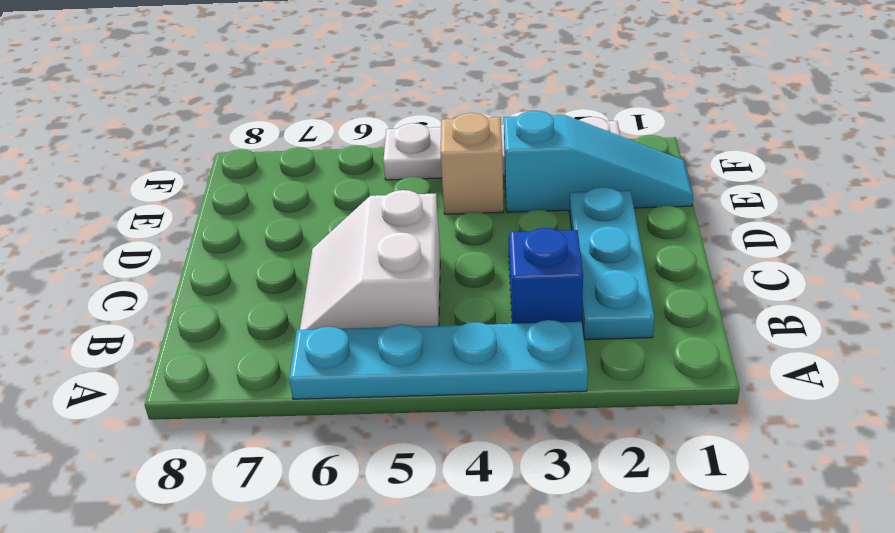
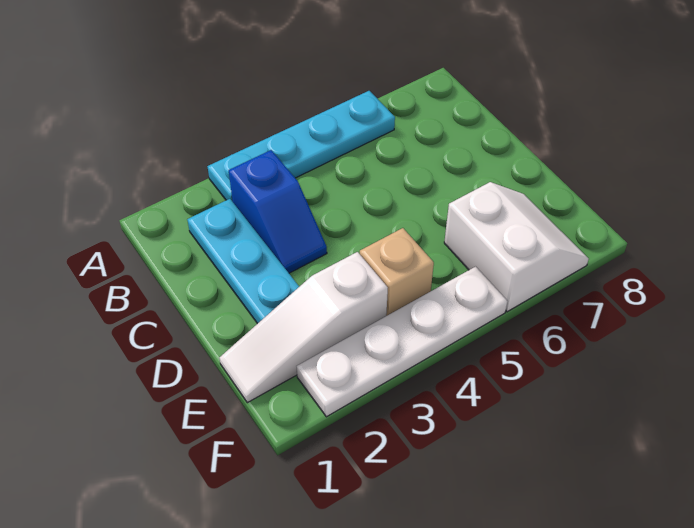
white slope B5:C6 level 1 top 5 -> white slope E6:F7 level 1 top 6
cyan slope E1:E3 level 1 top 3 -> white slope E1:E3 level 1 top 3

